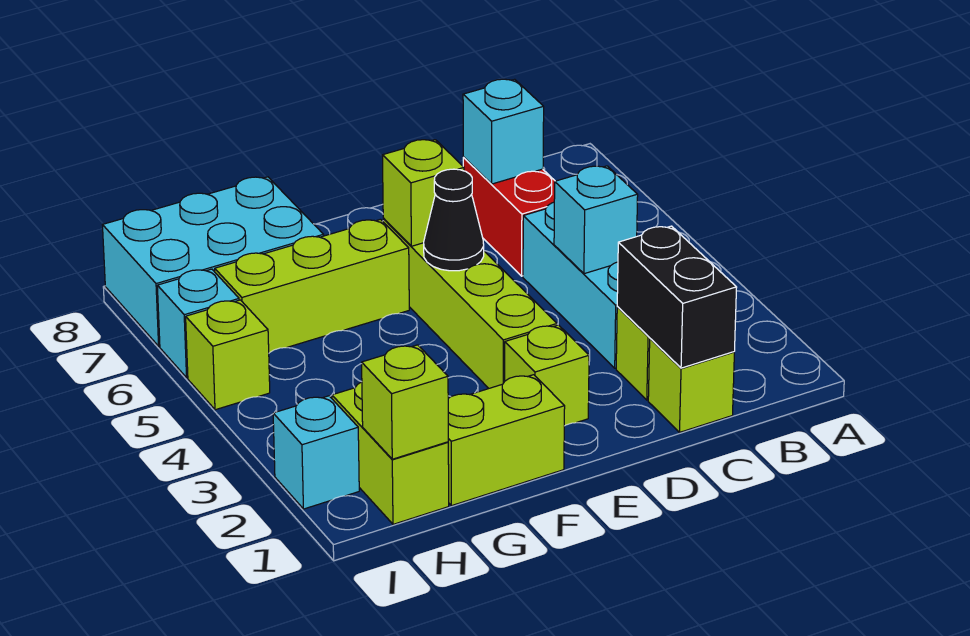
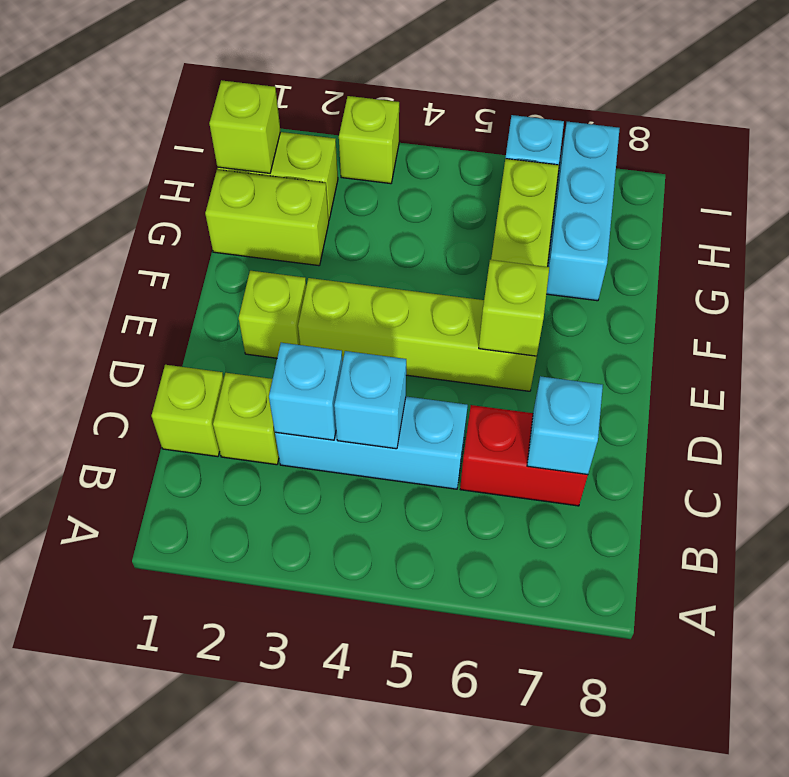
black brick C1:C2 level 2 -> none
black cone E5 level 2 -> none
lime brick F1:G1 level 1 -> lime brick G1:G2 level 1
cyan brick G7:I8 level 1 -> cyan brick G7:I7 level 1
cyan brick I2 level 1 -> cyan brick C3 level 2
lime brick I5 level 1 -> lime brick I3 level 1

